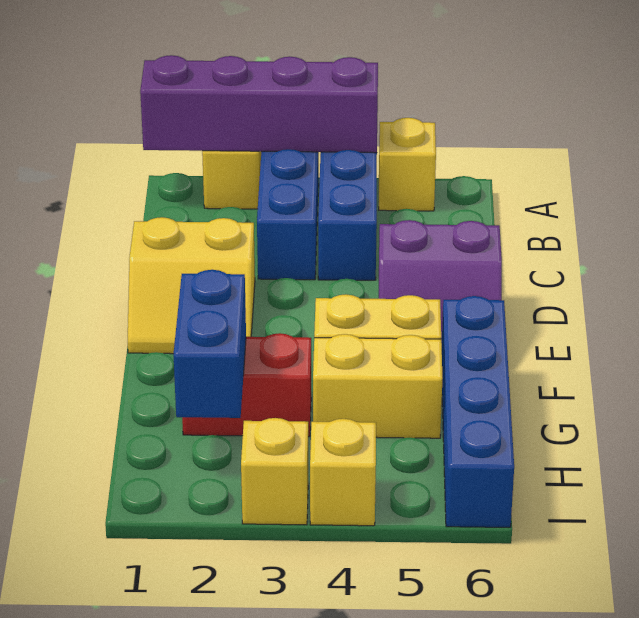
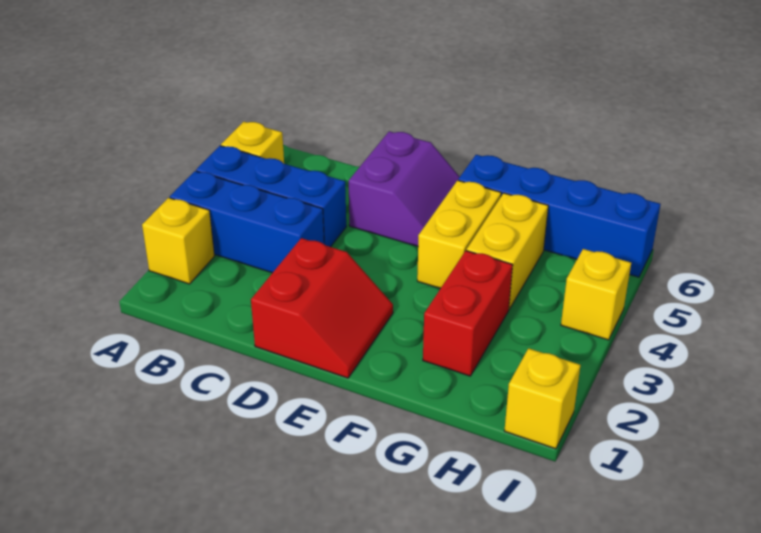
purple brick A1:A4 level 2 -> none
yellow slope D1:E2 level 1 top D -> red slope D1:E2 level 1 top D
blue brick G2:H2 level 2 -> none
yellow brick I3 level 1 -> yellow brick I1 level 1

